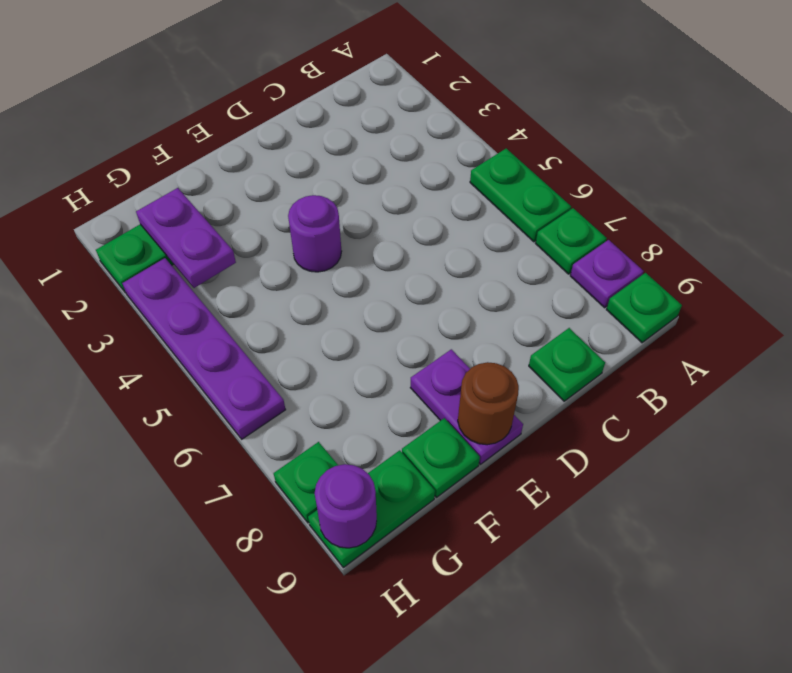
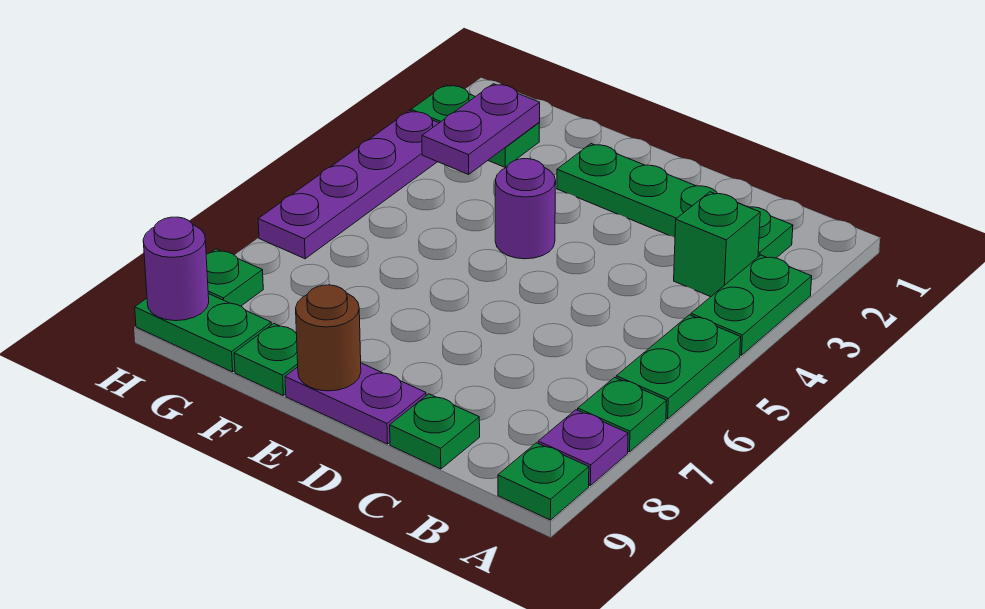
none -> green plate A3:A4 level 1
none -> green plate B2:E2 level 1
none -> green brick B3 level 1
purple plate E8:E9 level 1 -> purple plate D9:E9 level 1

